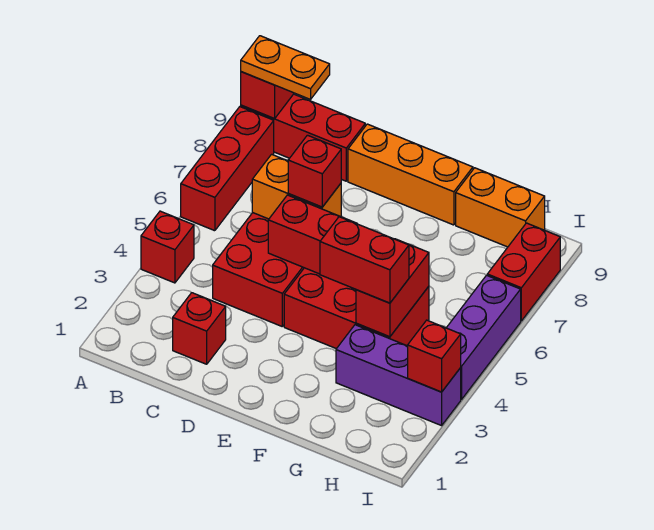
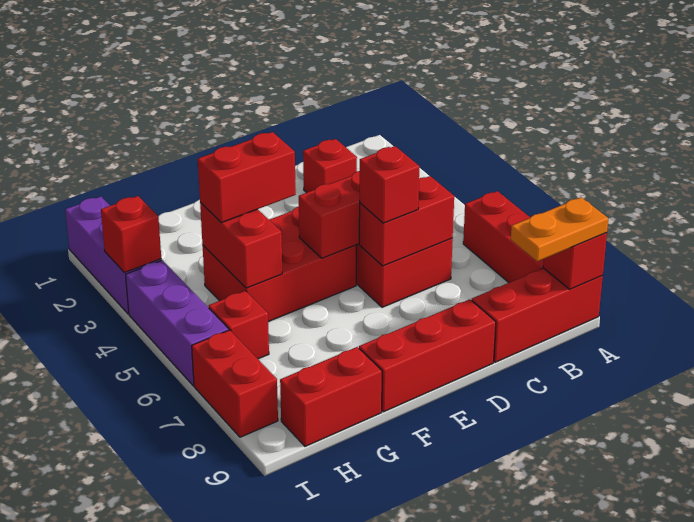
red brick A4 level 1 -> red brick H6 level 1
orange brick C6:D6 level 2 -> red brick C6:D6 level 2
orange brick D9:F9 level 1 -> red brick D9:F9 level 1
purple brick G3:I3 level 1 -> purple brick I1:I3 level 1
orange brick G9:H9 level 1 -> red brick G9:H9 level 1

